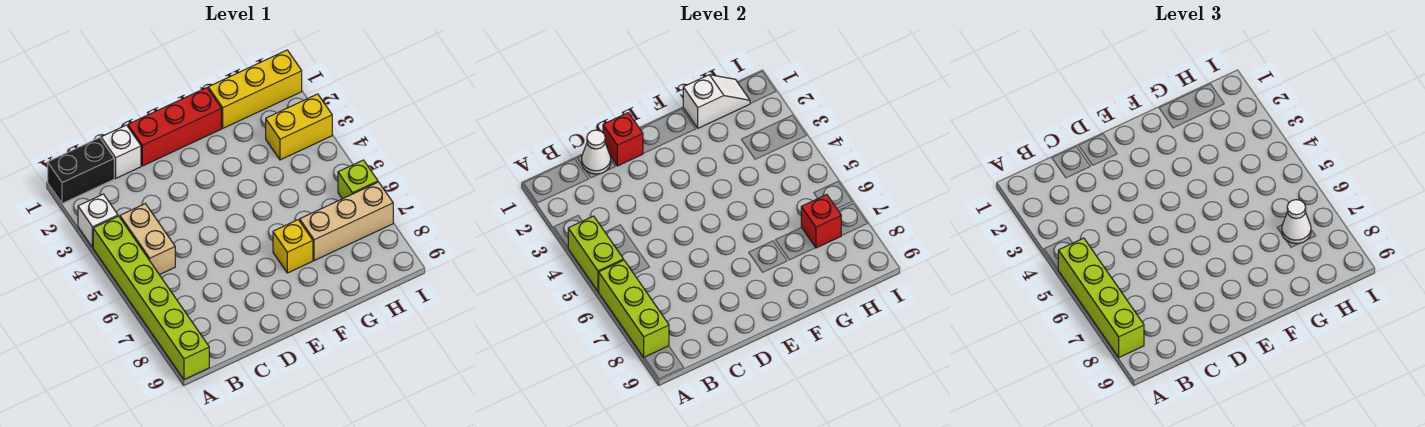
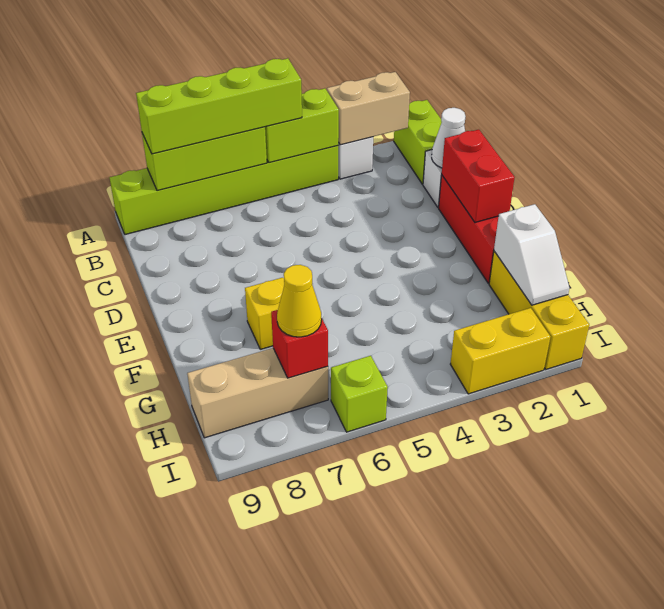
black brick A1:B1 level 1 -> lime brick A1:B1 level 1
tan brick B4:B5 level 1 -> tan brick A2:A3 level 2
red brick D1 level 2 -> red brick D1:E1 level 2
tan brick G7:I7 level 1 -> tan brick H7:H9 level 1
yellow brick H3:I3 level 1 -> yellow brick I2:I3 level 1
white cone H7 level 3 -> yellow cone H7 level 3

